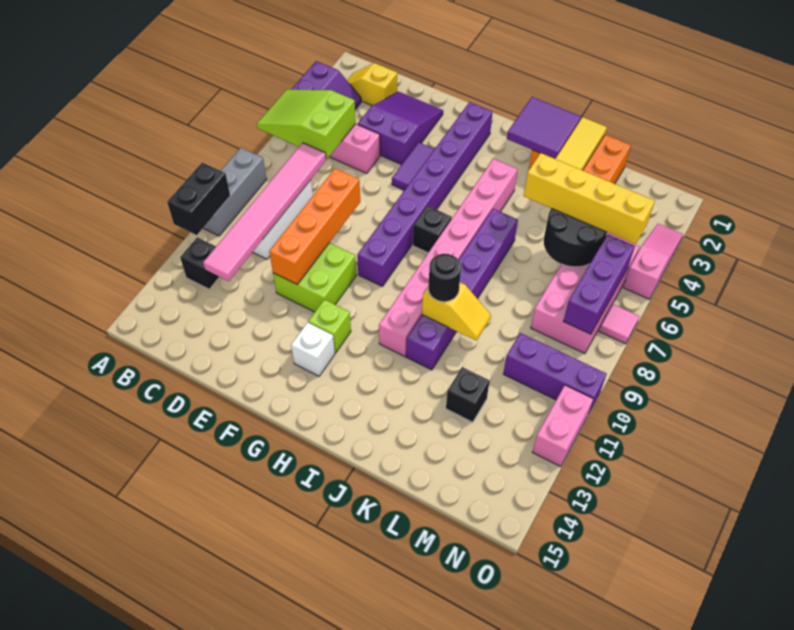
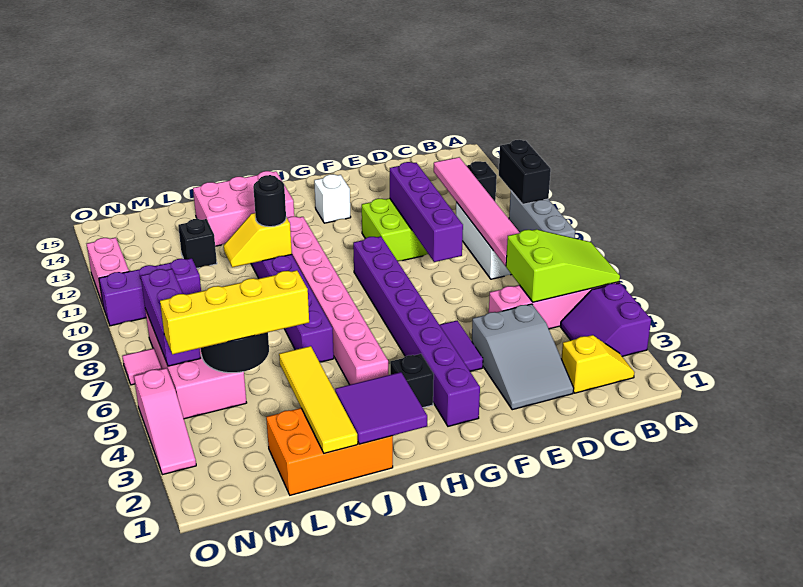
purple slope D2:E4 level 1 top 4 -> grey slope D2:E4 level 1 top 4
orange brick E8:E11 level 2 -> purple brick E8:E11 level 2
lime brick G12 level 1 -> none
black brick H7 level 1 -> black brick H3 level 1
none -> pink brick I13:K14 level 1

